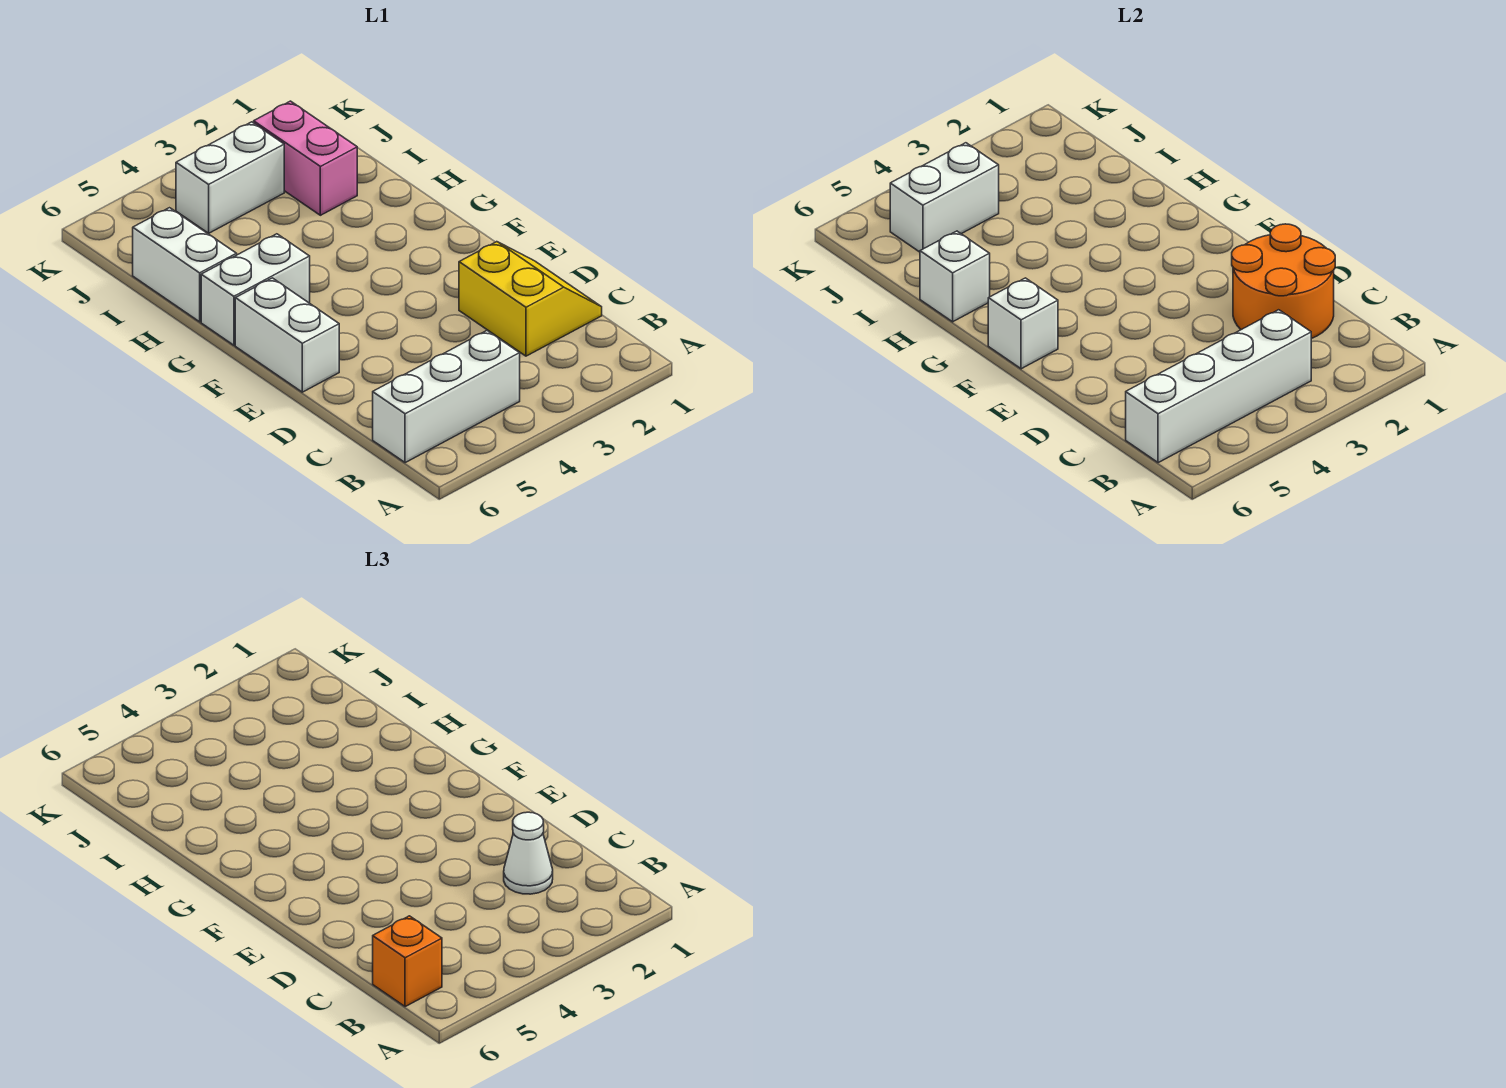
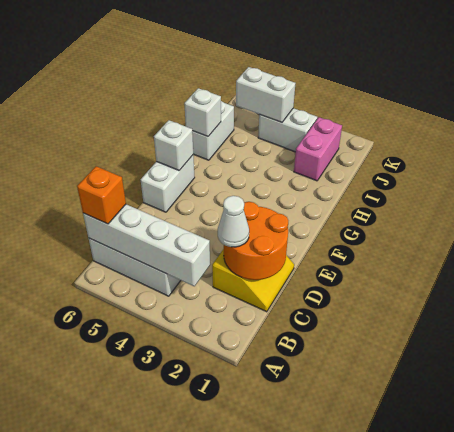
white brick G5:G6 level 1 -> none

